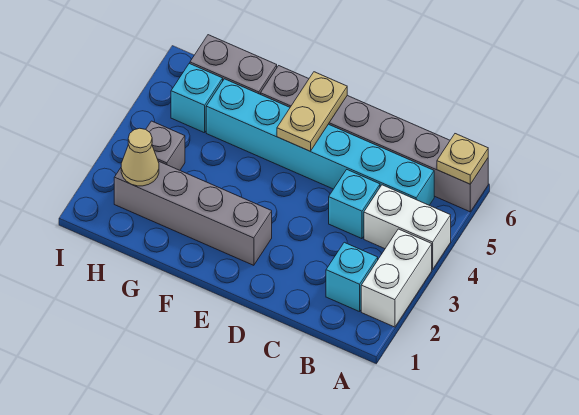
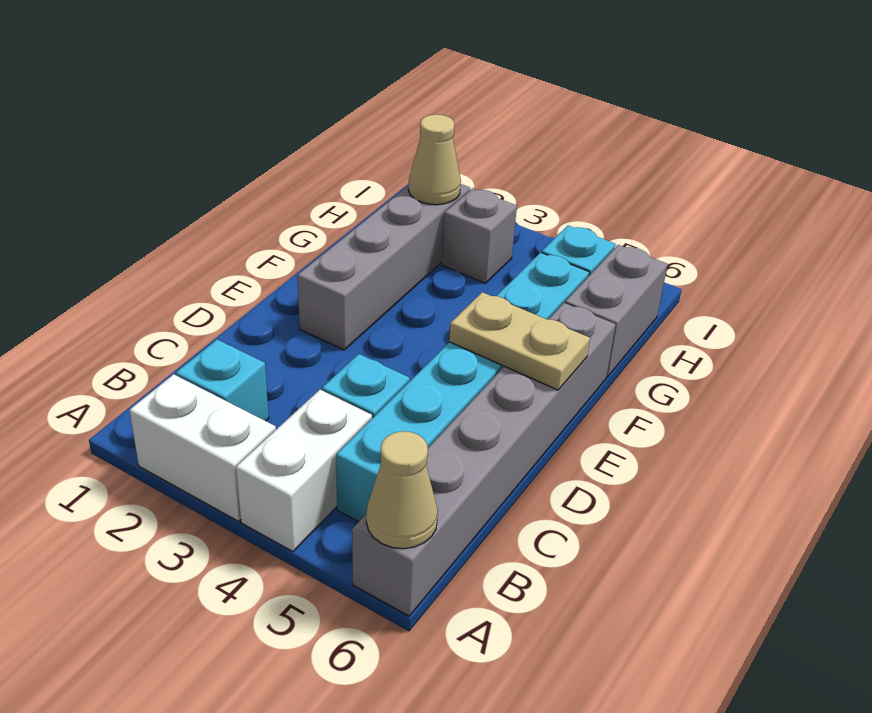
tan plate A6 level 2 -> tan cone A6 level 2

